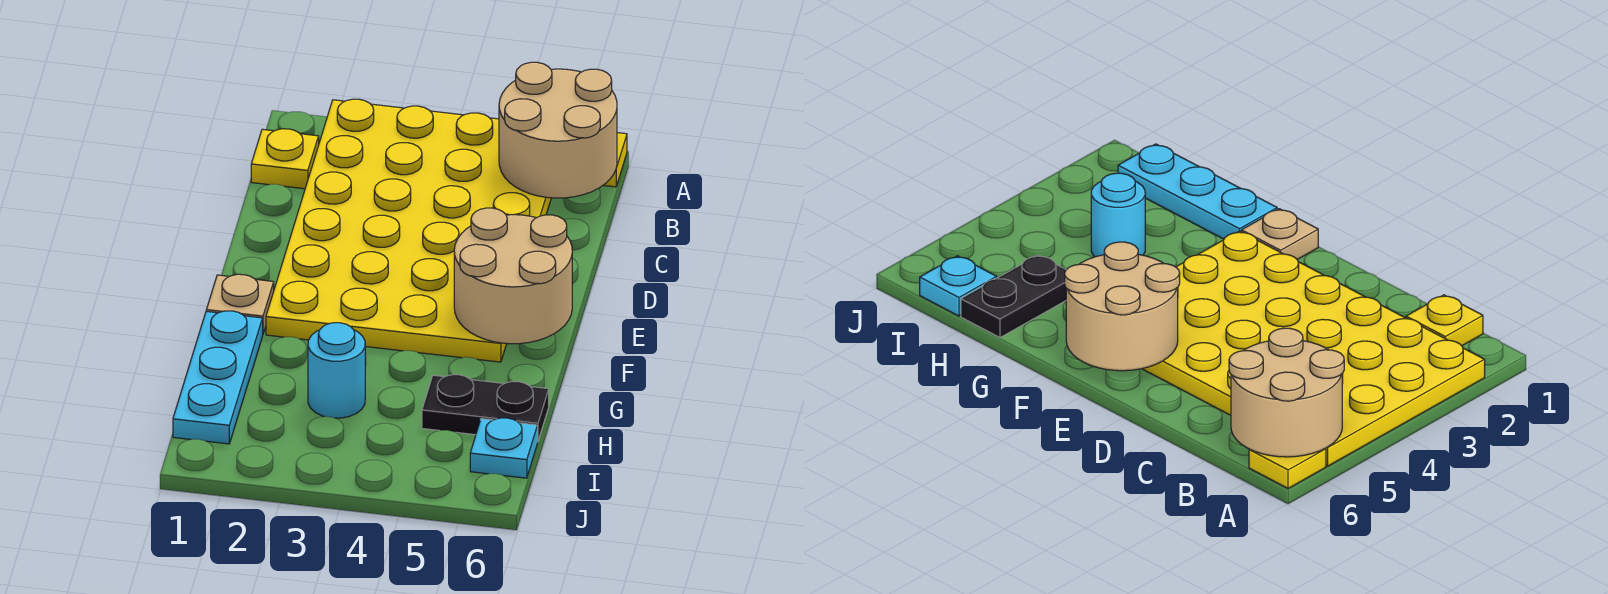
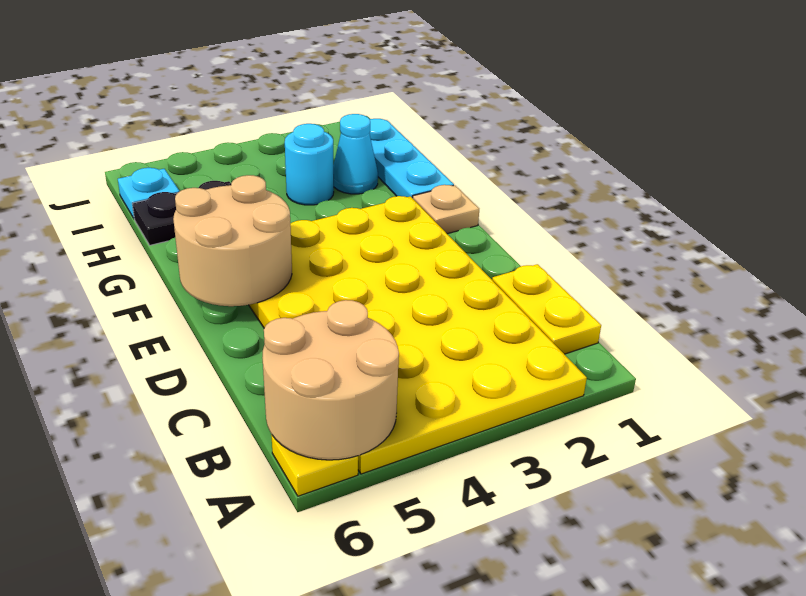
yellow plate B1 level 1 -> yellow plate B1:C1 level 1
none -> cyan cone H2 level 1

